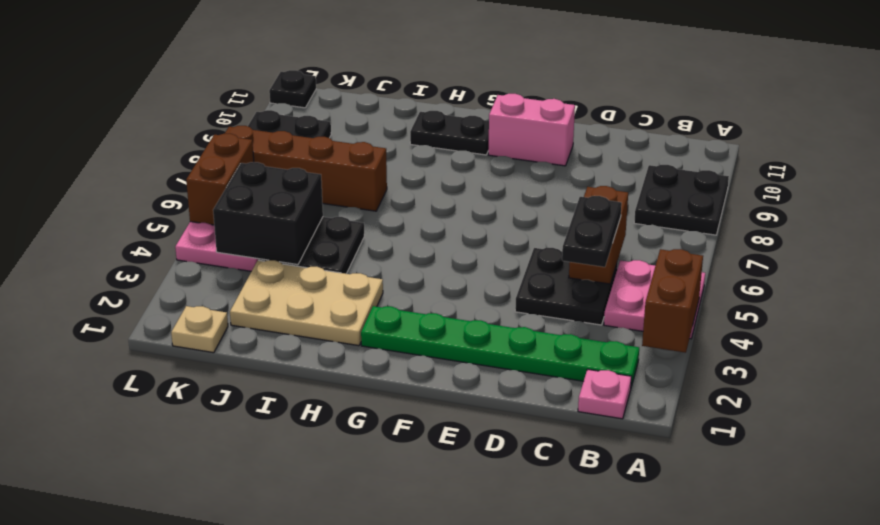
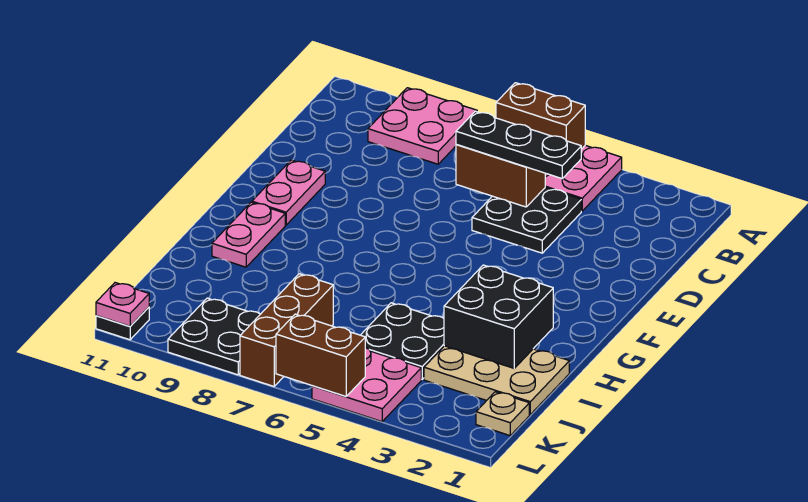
brown brick A3:A4 level 2 -> brown brick A5:A6 level 2
black plate A8:B9 level 1 -> pink plate A8:B9 level 1
pink plate B1 level 1 -> pink plate L11 level 2
green plate B2:G2 level 1 -> none
black plate C4:C5 level 3 -> black plate C4:C6 level 3
pink brick E10:F10 level 1 -> pink plate E10:F10 level 1
black plate G10:H10 level 1 -> pink plate G10:H10 level 1
tan plate H2:J3 level 1 -> tan plate I1:J3 level 1
brown brick I7:L7 level 1 -> brown brick J7:L7 level 1
black brick J4:K5 level 2 -> black brick H2:I3 level 2

